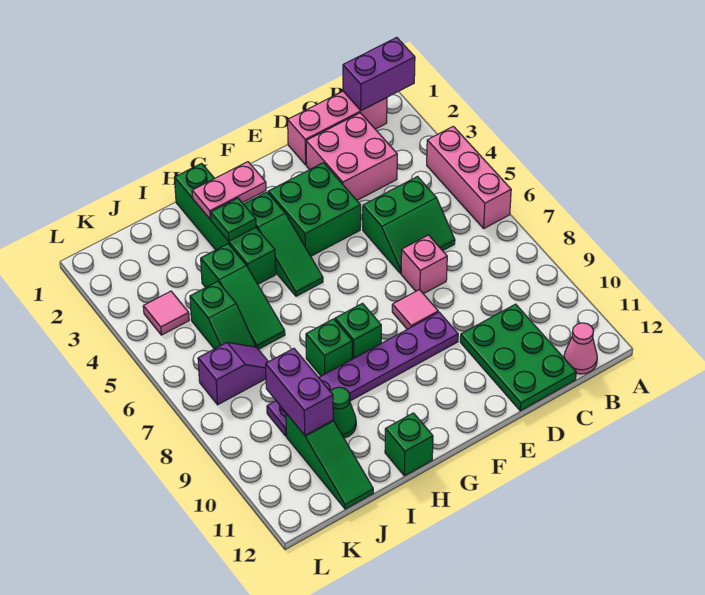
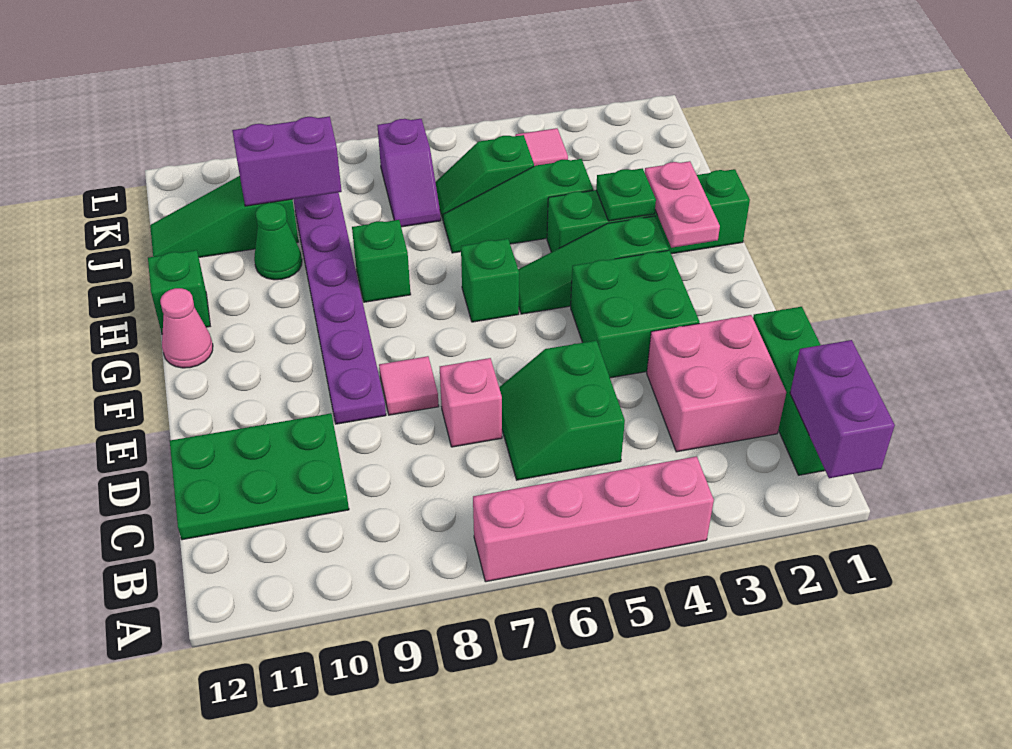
pink brick A4:A6 level 1 -> pink brick A4:A7 level 1
pink brick B1:D1 level 1 -> green brick B1:D1 level 1
pink cone B12 level 1 -> pink cone G12 level 1
green brick G8 level 1 -> green brick G6 level 1

